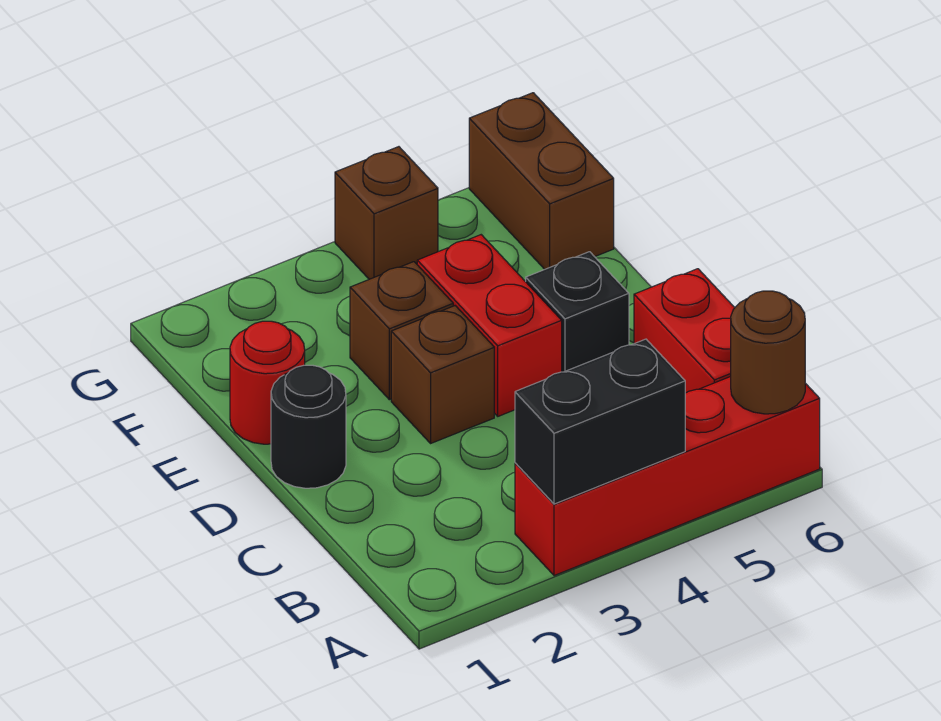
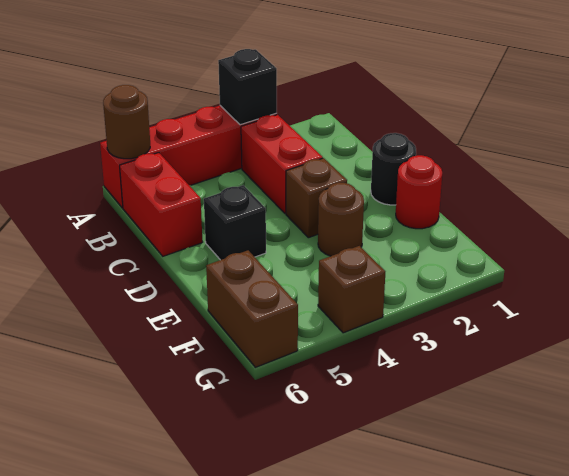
black brick A3:A4 level 2 -> black brick A3 level 2
red brick D4:E4 level 1 -> red brick B3:C3 level 1
brown brick E3 level 1 -> brown round brick E3 level 1

